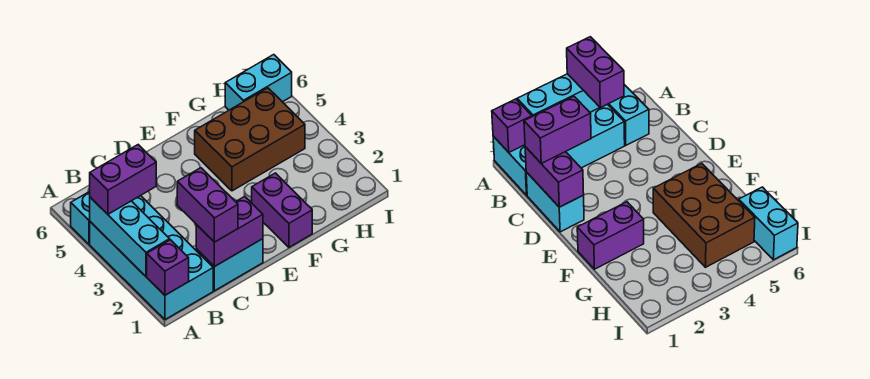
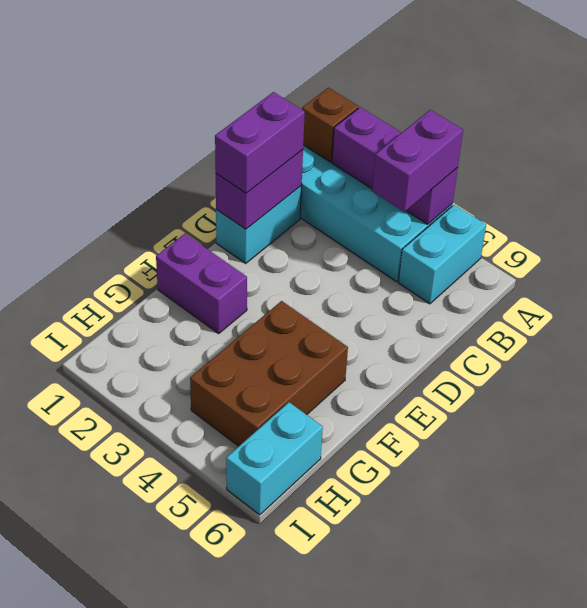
purple brick A1 level 2 -> brown brick A1 level 2
cyan brick A2:A4 level 2 -> purple brick A2:A4 level 2
purple brick C1:C2 level 3 -> purple brick C1:D1 level 3

